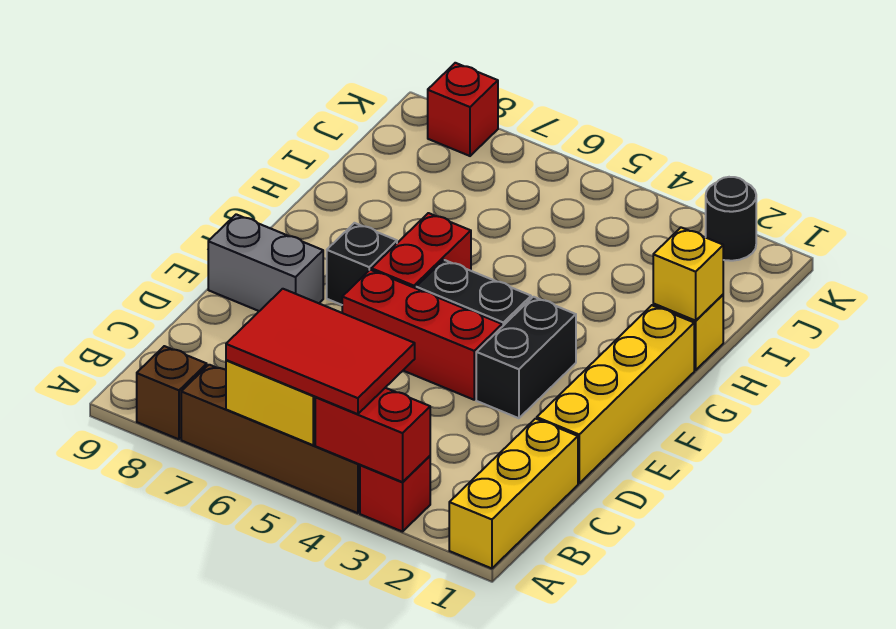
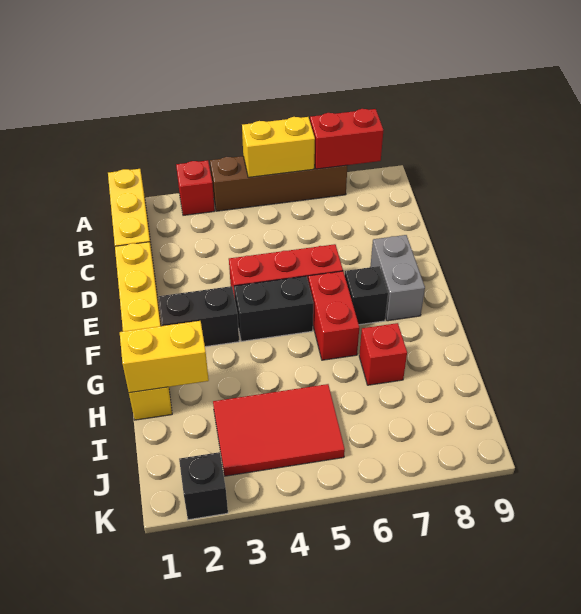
red brick A3:A4 level 2 -> red brick A7:A8 level 2
red tile A4:B6 level 3 -> red tile I3:J5 level 1
brown brick A8 level 1 -> none
black brick E3:F3 level 1 -> black brick F2:F3 level 1
grey brick E8:E9 level 1 -> grey brick E8:F8 level 1
yellow brick H1 level 2 -> yellow brick H1:H2 level 2
black round brick K2 level 1 -> black brick K2 level 1
red brick K8 level 1 -> red brick H7 level 1

